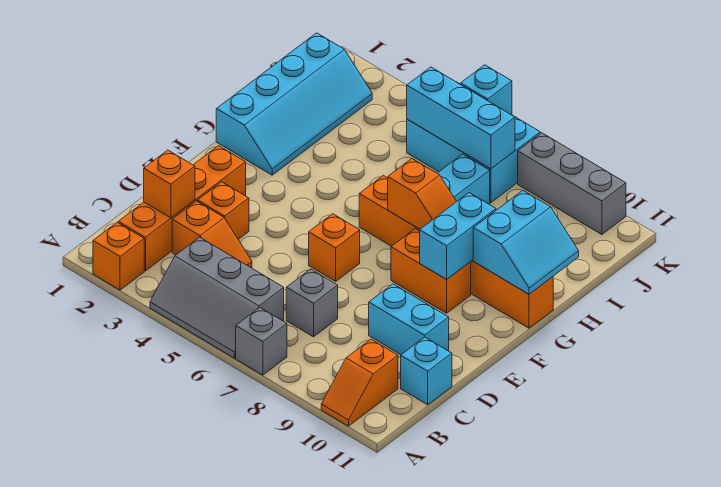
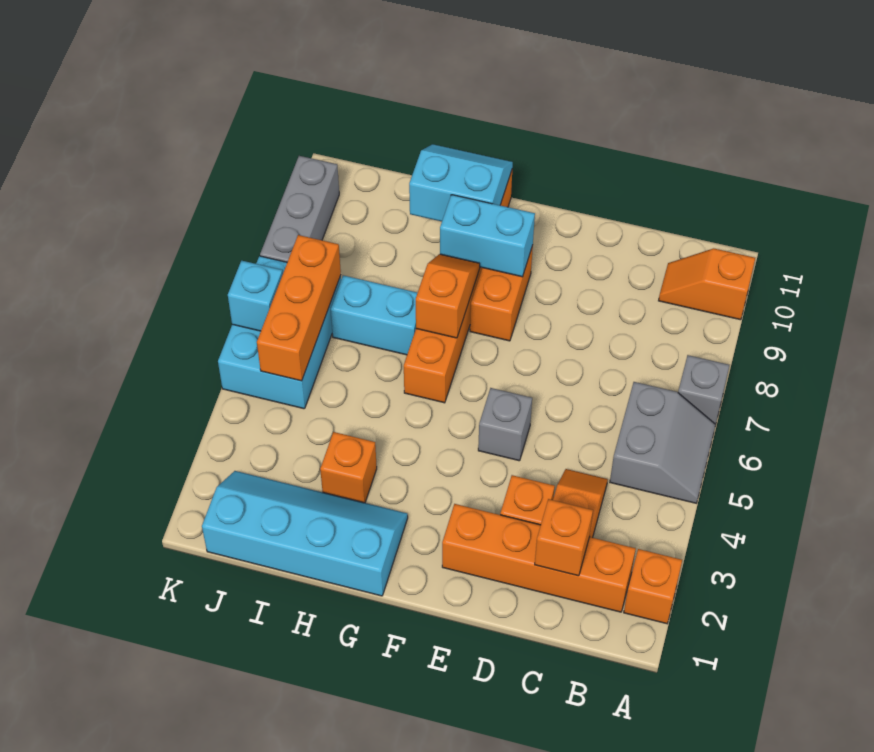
grey slope A4:B6 level 1 top B -> grey slope A5:B6 level 1 top B
orange slope A10:B10 level 1 top B -> orange slope A10:B10 level 1 top A
grey brick C7 level 1 -> grey brick E5 level 1
cyan brick C11 level 1 -> none
cyan brick D9:D10 level 1 -> none
orange brick E6 level 1 -> orange brick H3 level 1
cyan brick J5:J7 level 2 -> orange brick J5:J7 level 2

